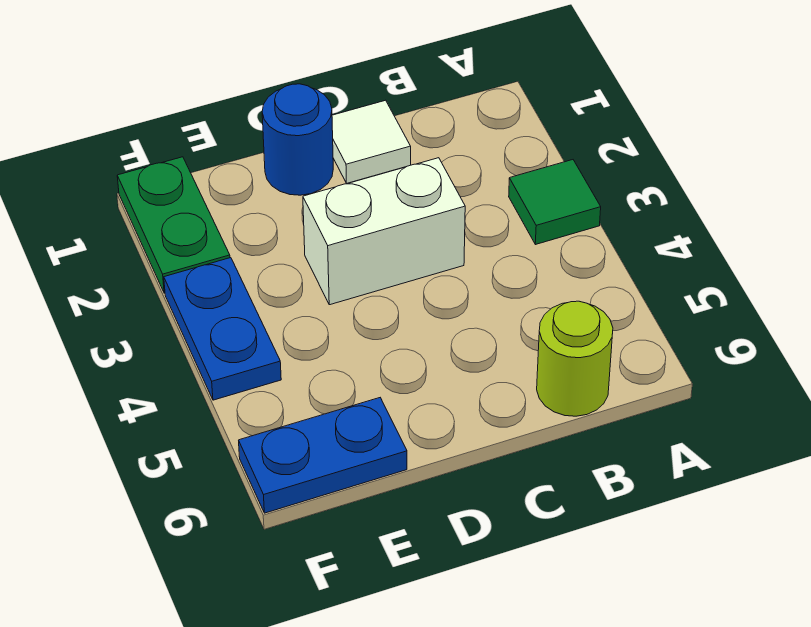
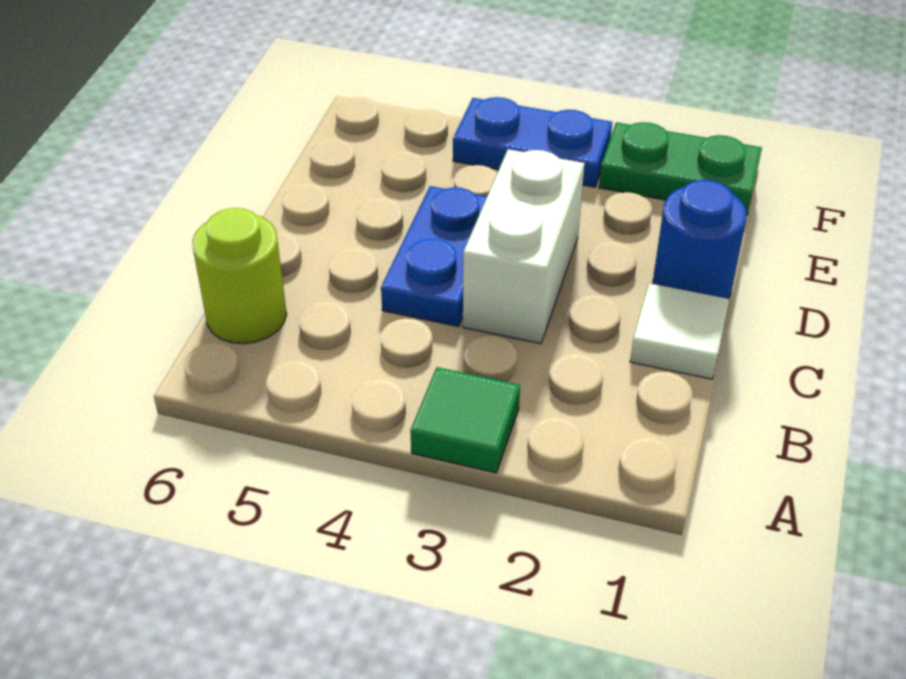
blue plate E6:F6 level 1 -> blue plate C4:D4 level 1

